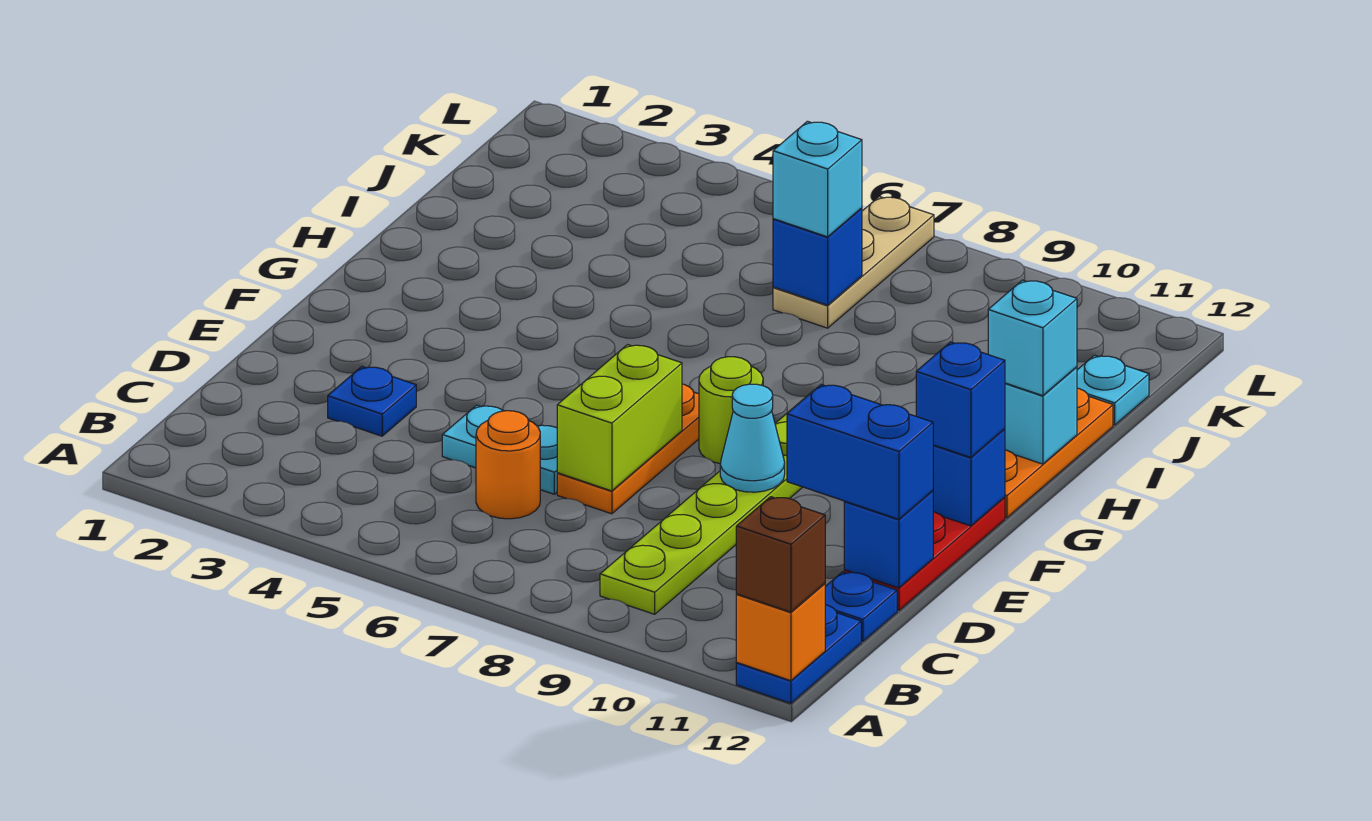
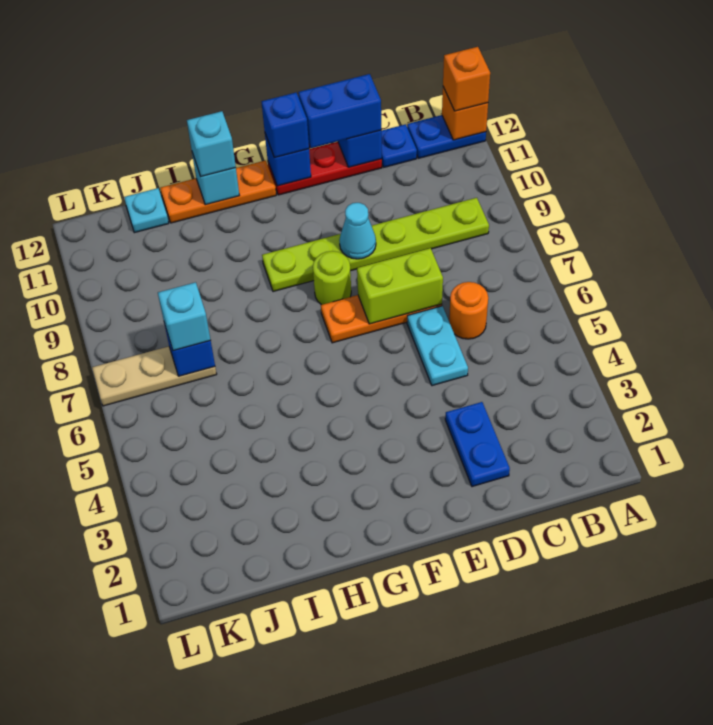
brown brick A12 level 3 -> orange brick A12 level 3
blue plate D3 level 1 -> blue plate D2:D3 level 1
blue brick D11:D12 level 3 -> blue brick D12:E12 level 3

